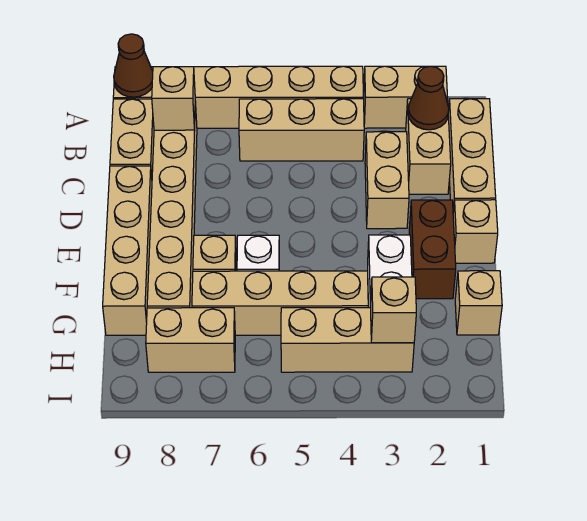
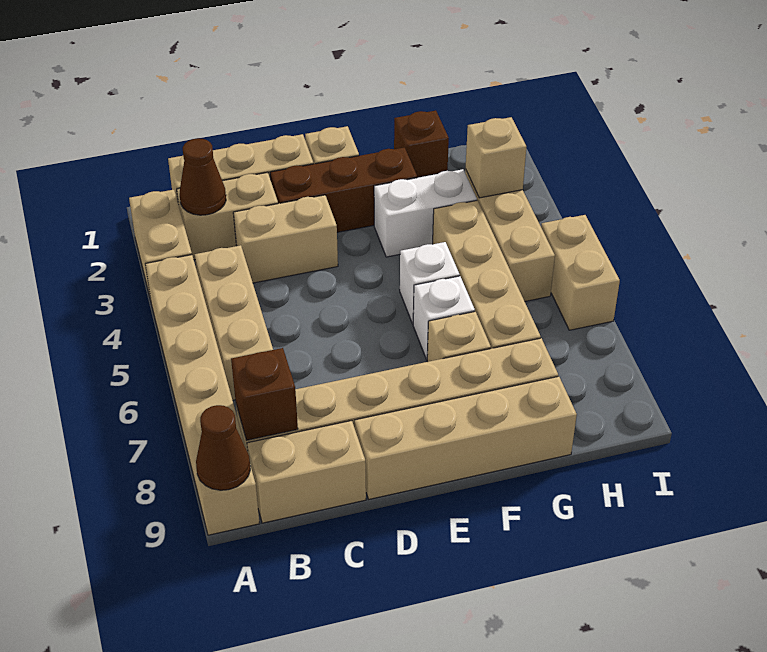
tan brick B8 level 2 -> brown brick B8 level 2
brown brick E2:F2 level 1 -> brown brick D2:F2 level 1
none -> white brick F5 level 1
tan brick G1 level 1 -> brown brick G1 level 1
tan brick H7:H8 level 1 -> tan brick I5:I6 level 1

